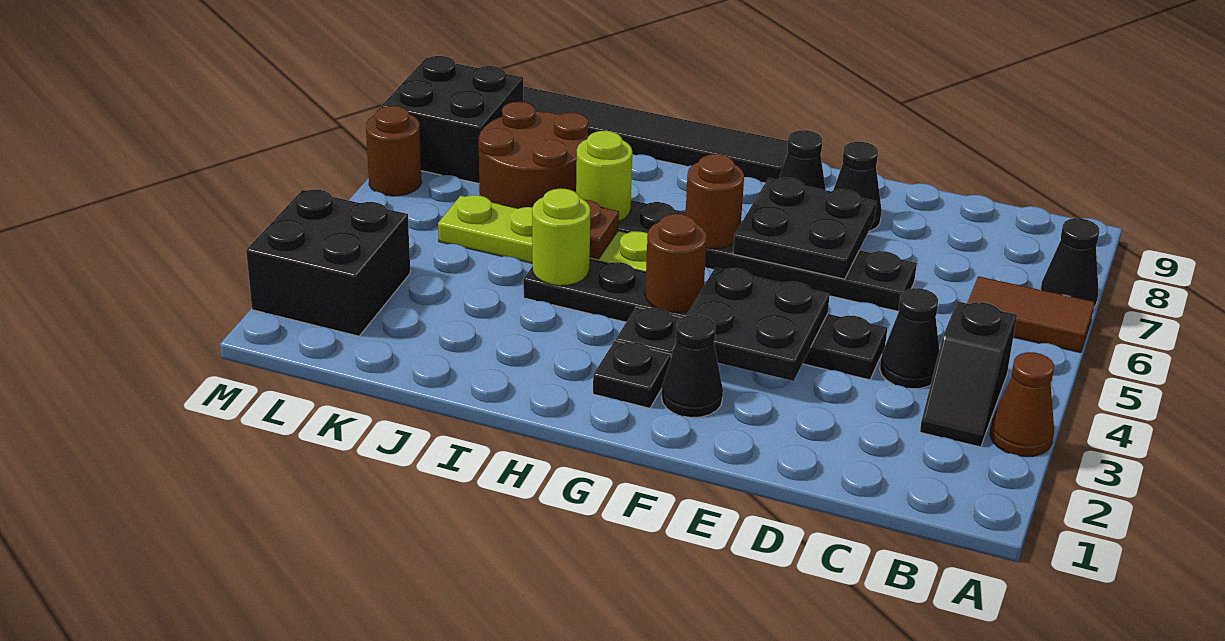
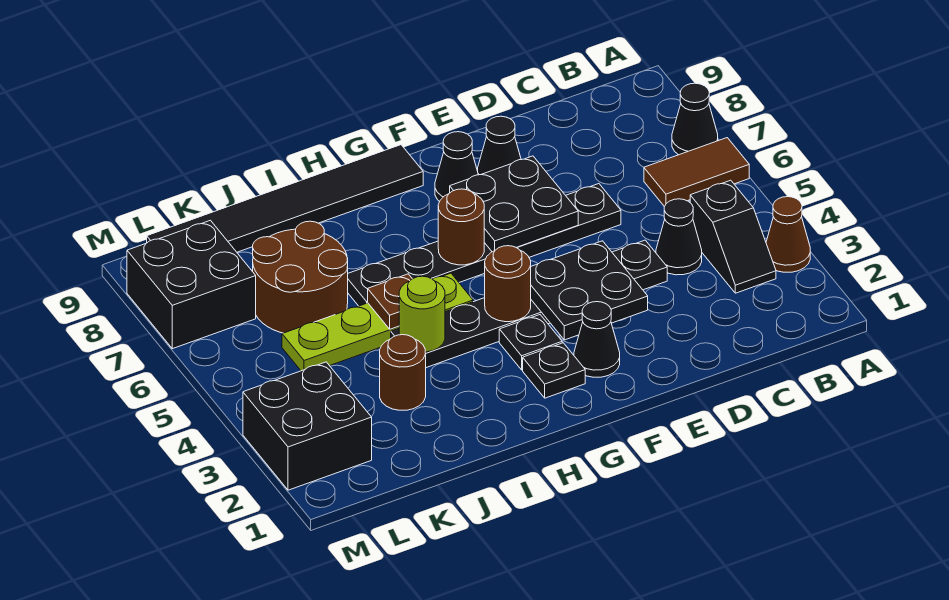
lime round brick I6 level 2 -> none
brown round brick M6 level 1 -> brown round brick J3 level 1

